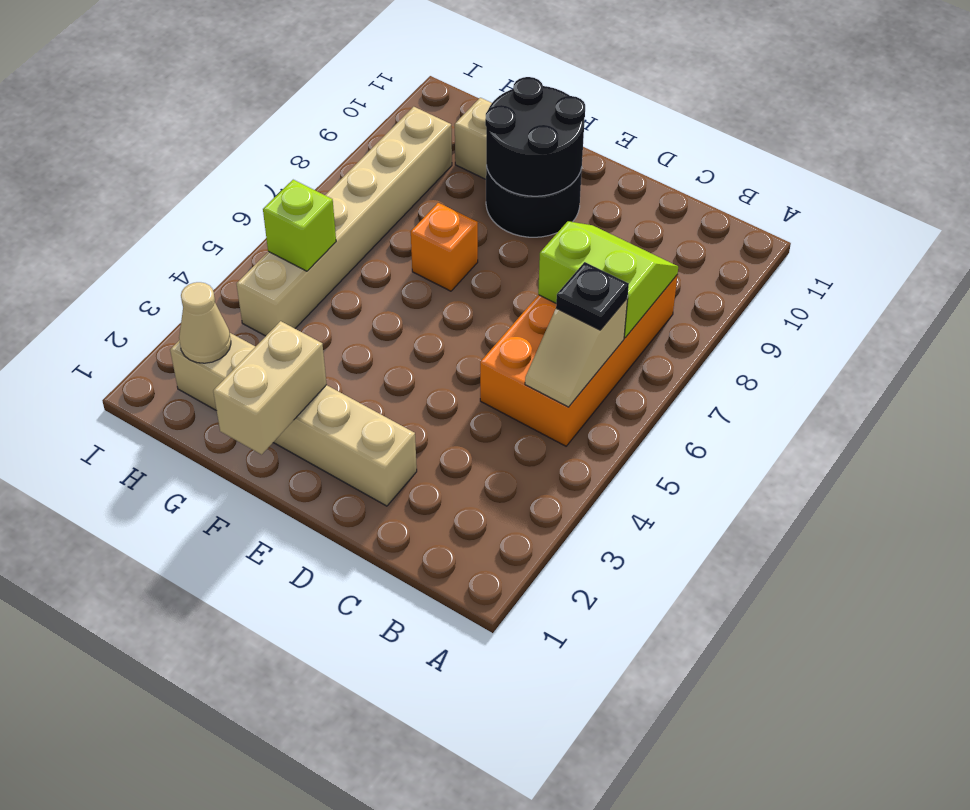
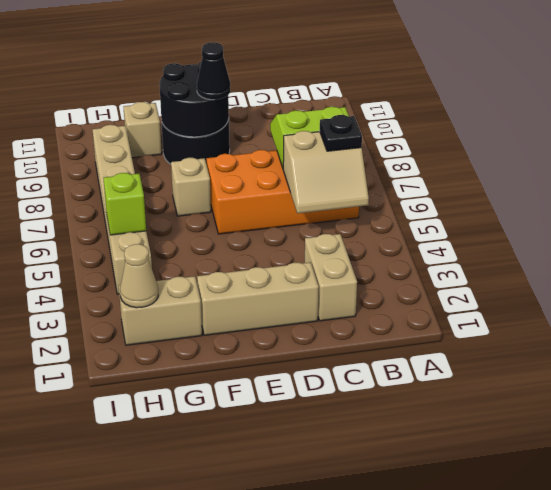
orange brick B5:C8 level 1 -> orange brick B6:E7 level 1
tan slope B5:B6 level 2 top 6 -> tan slope B5:C6 level 2 top 6
none -> black cone E9 level 3
tan brick F1:F2 level 2 -> tan brick C2:C3 level 1
orange brick F7 level 1 -> tan brick F7 level 1

